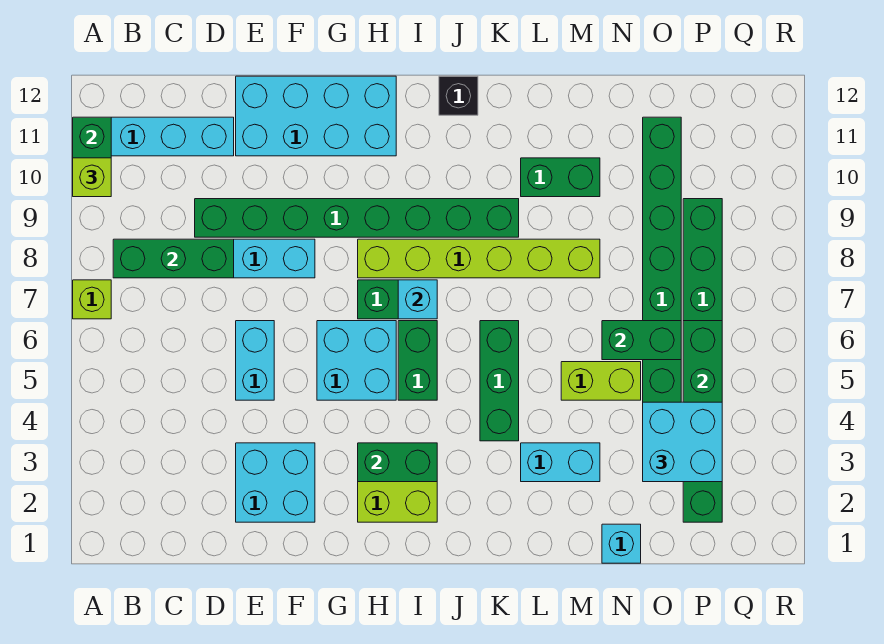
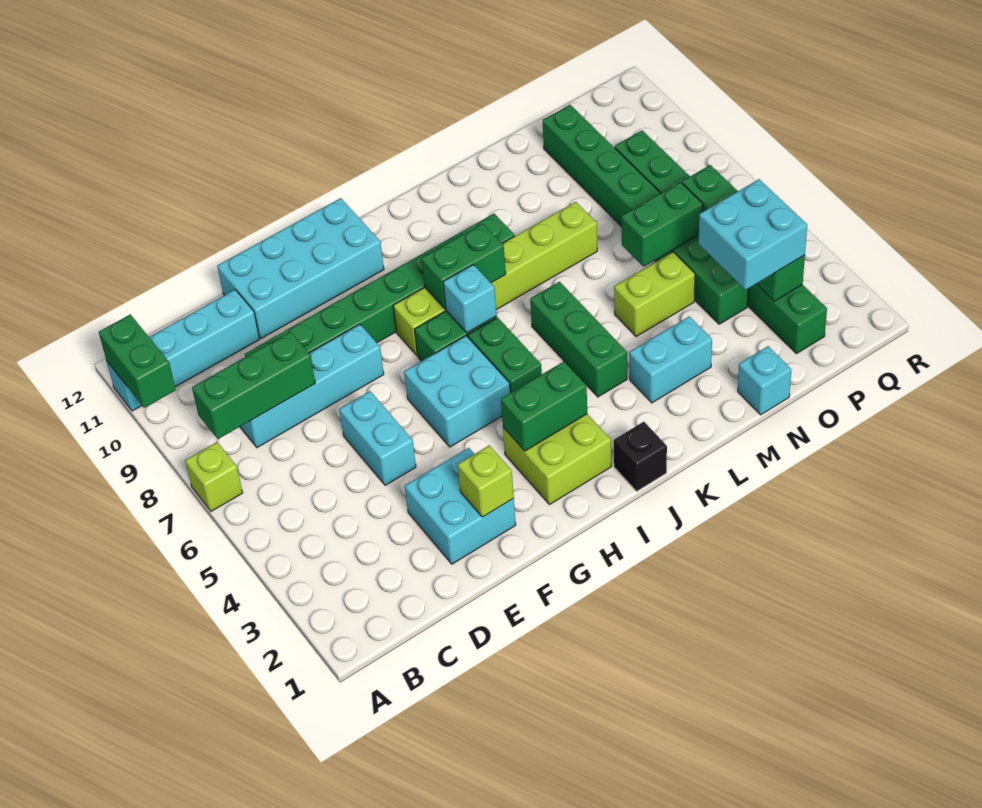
lime brick A10 level 3 -> lime brick F2 level 2
black brick J12 level 1 -> black brick J1 level 1
green brick L10:M10 level 1 -> green brick I8:J8 level 2

